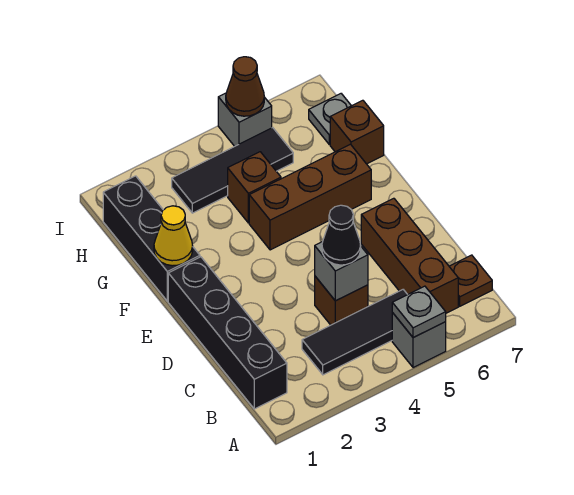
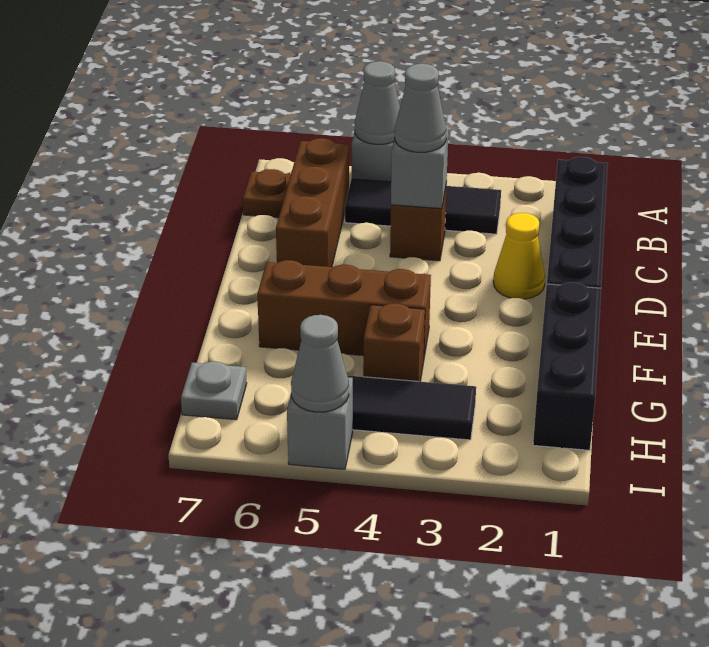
grey plate A5 level 2 -> grey cone A5 level 2
black cone C4 level 3 -> grey cone C4 level 3
yellow cone F1 level 2 -> yellow cone D2 level 1
brown brick G7 level 1 -> none
brown cone I5 level 2 -> grey cone I5 level 2

